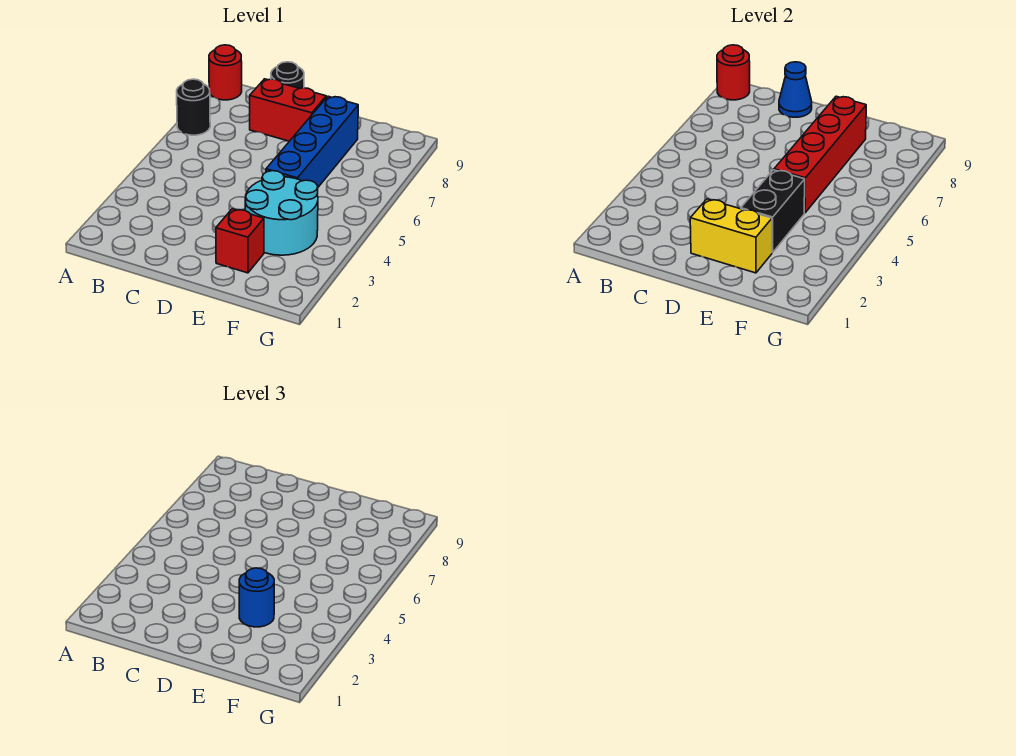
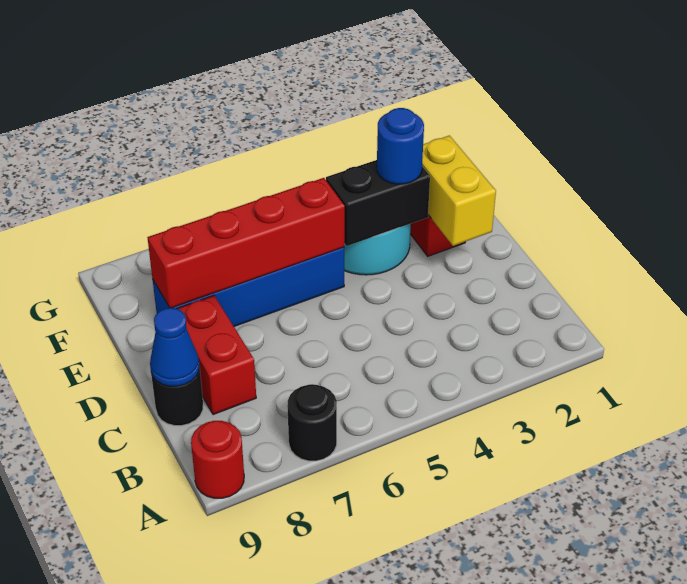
red round brick A9 level 2 -> none

